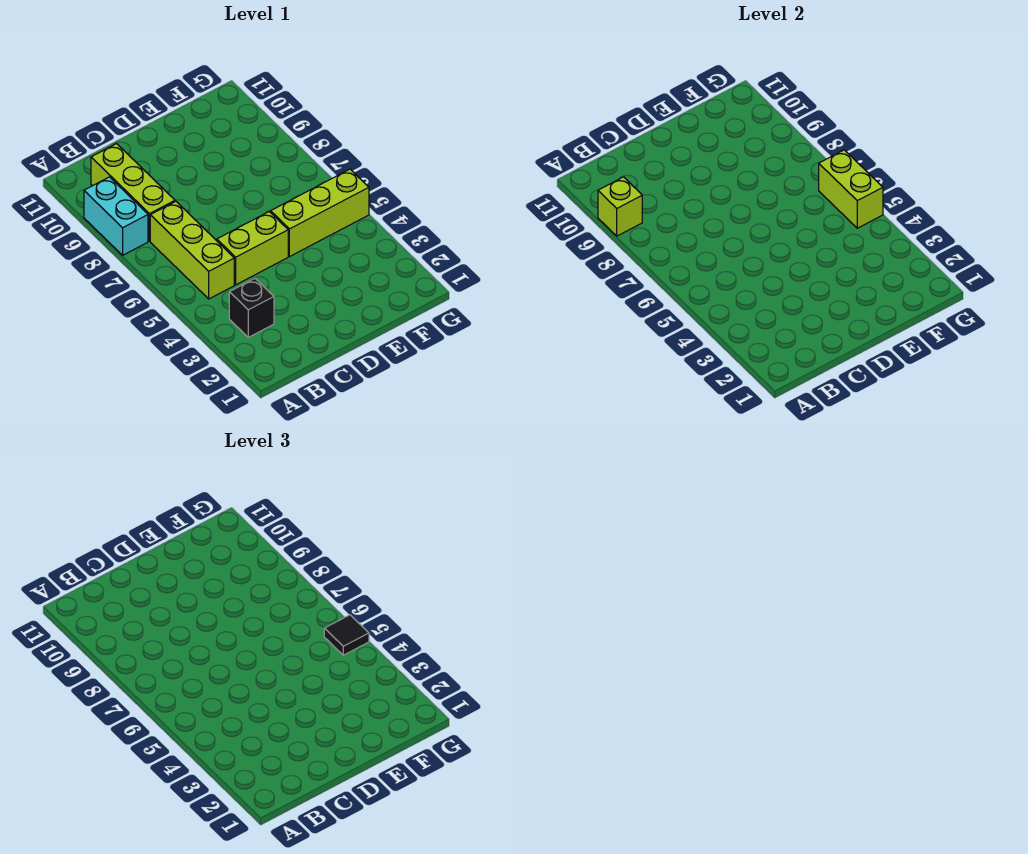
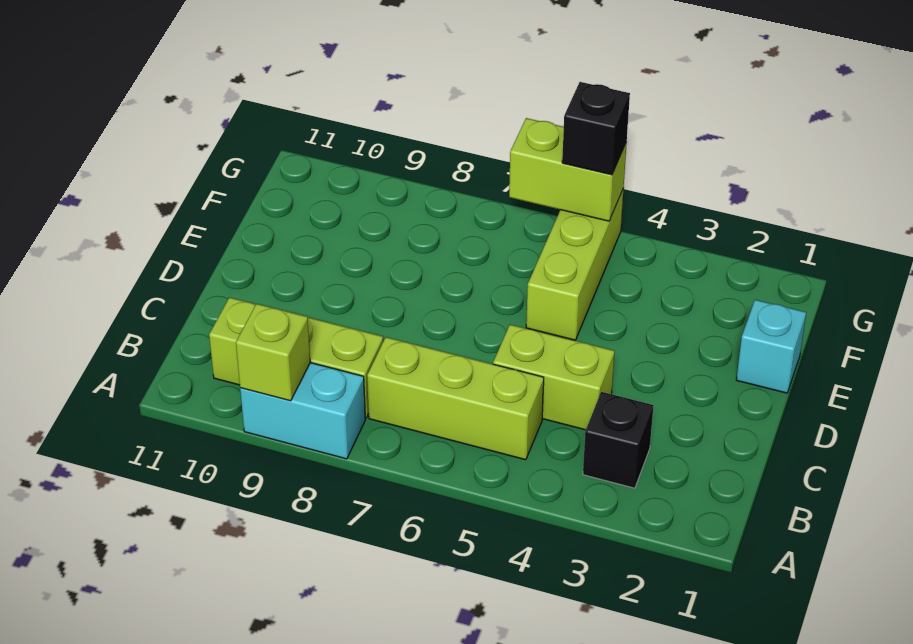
lime brick C5:D5 level 1 -> lime brick C4:C5 level 1
none -> cyan brick E1 level 1
black tile G5 level 3 -> black brick G5 level 3

